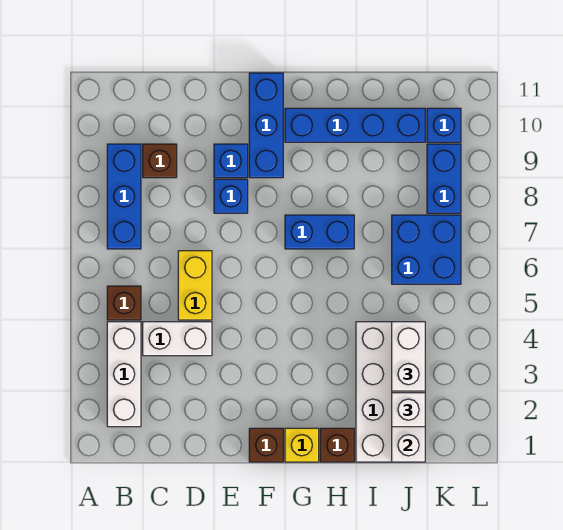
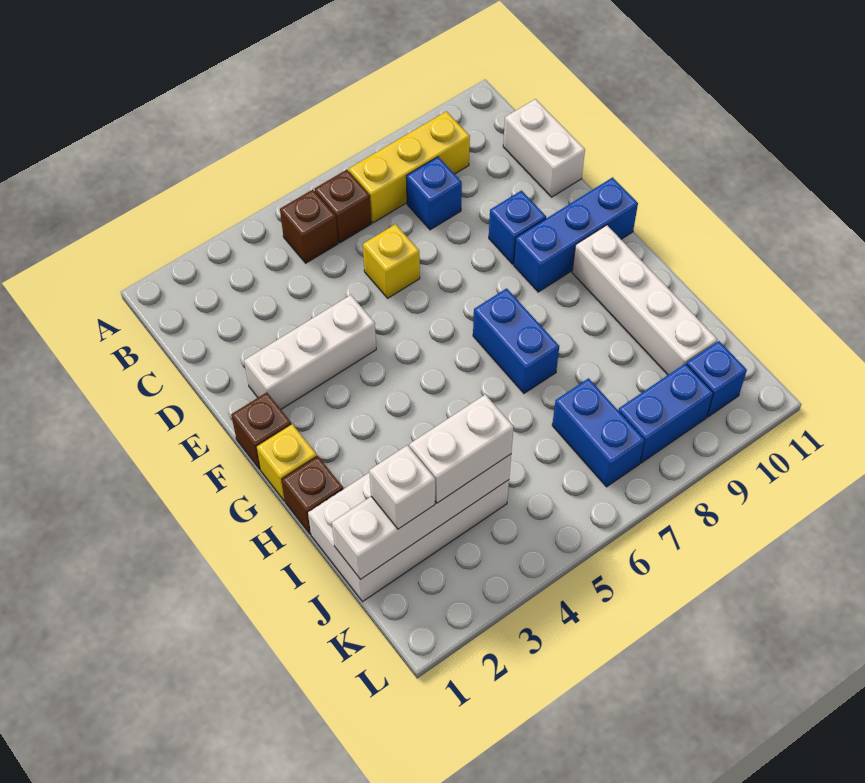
white brick B2:B4 level 1 -> white brick E2:E4 level 1
blue brick B7:B9 level 1 -> yellow brick B7:B9 level 1
white brick C4:D4 level 1 -> white brick C11:D11 level 1
brown brick C9 level 1 -> brown brick B6 level 1
yellow brick D5:D6 level 1 -> yellow brick D6 level 1
blue brick E8 level 1 -> blue brick C8 level 1
blue brick G10:J10 level 1 -> white brick G10:J10 level 1
blue brick J6:K7 level 1 -> blue brick J7:K7 level 1

